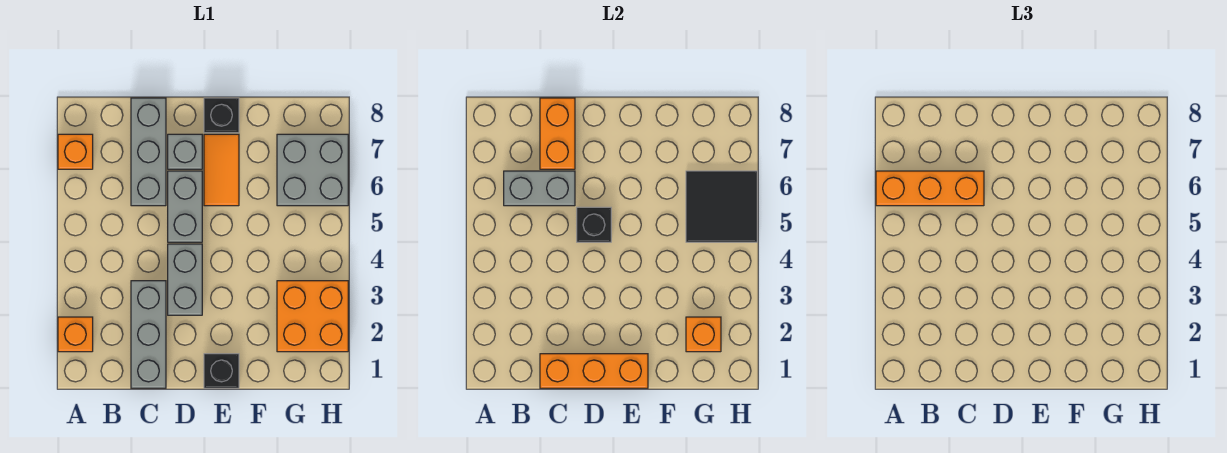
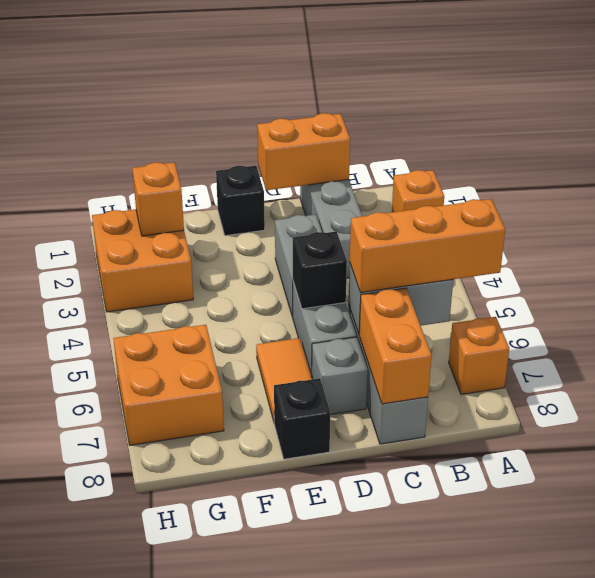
orange brick C1:E1 level 2 -> orange brick C1:D1 level 2
black tile G5:H6 level 2 -> none
grey brick G6:H7 level 1 -> orange brick G6:H7 level 1

